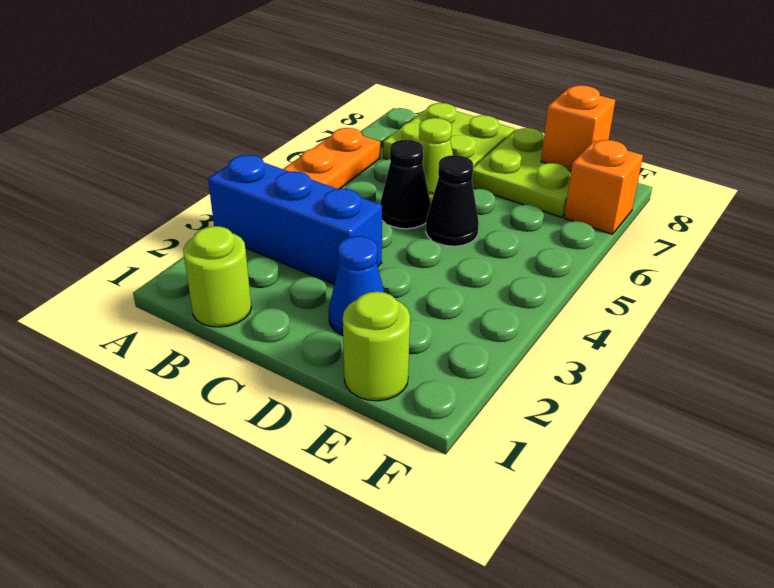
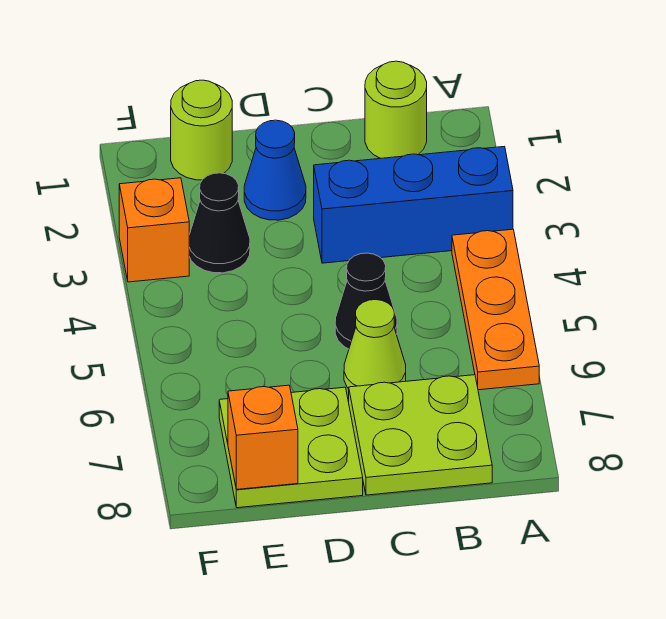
black cone D5 level 1 -> black cone E3 level 1
orange brick F7 level 1 -> orange brick F3 level 1

